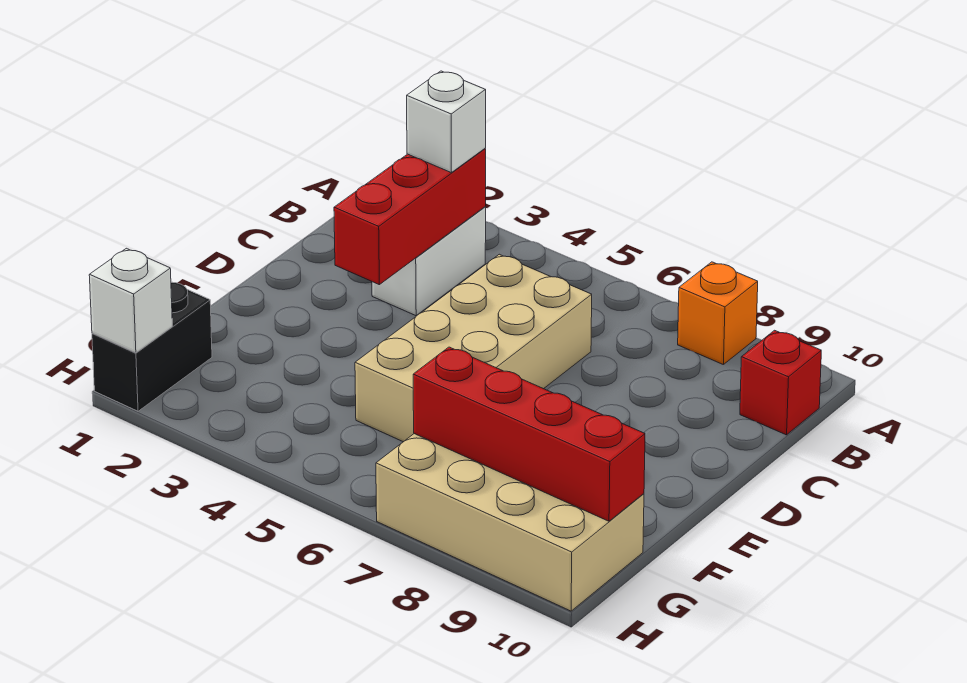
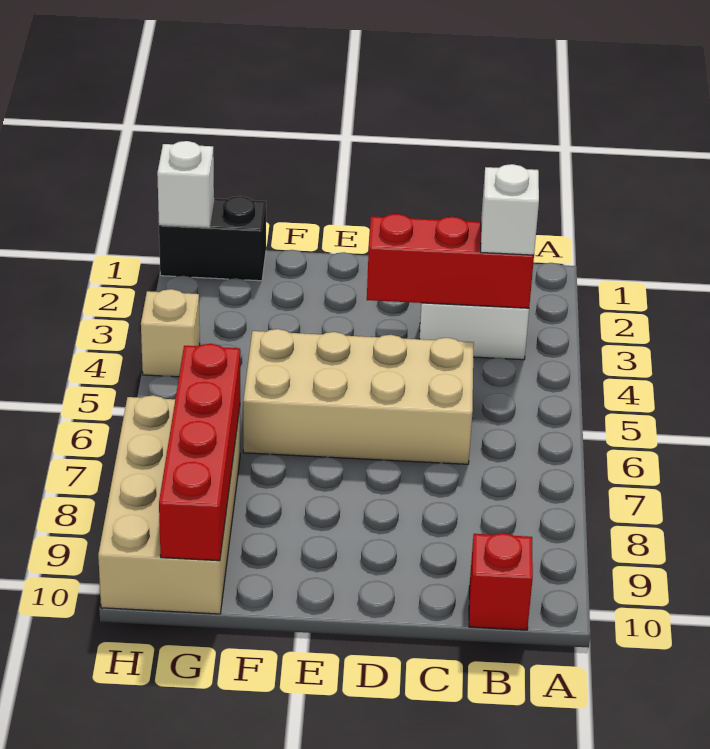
orange brick A8 level 1 -> none
none -> tan brick H4 level 1

